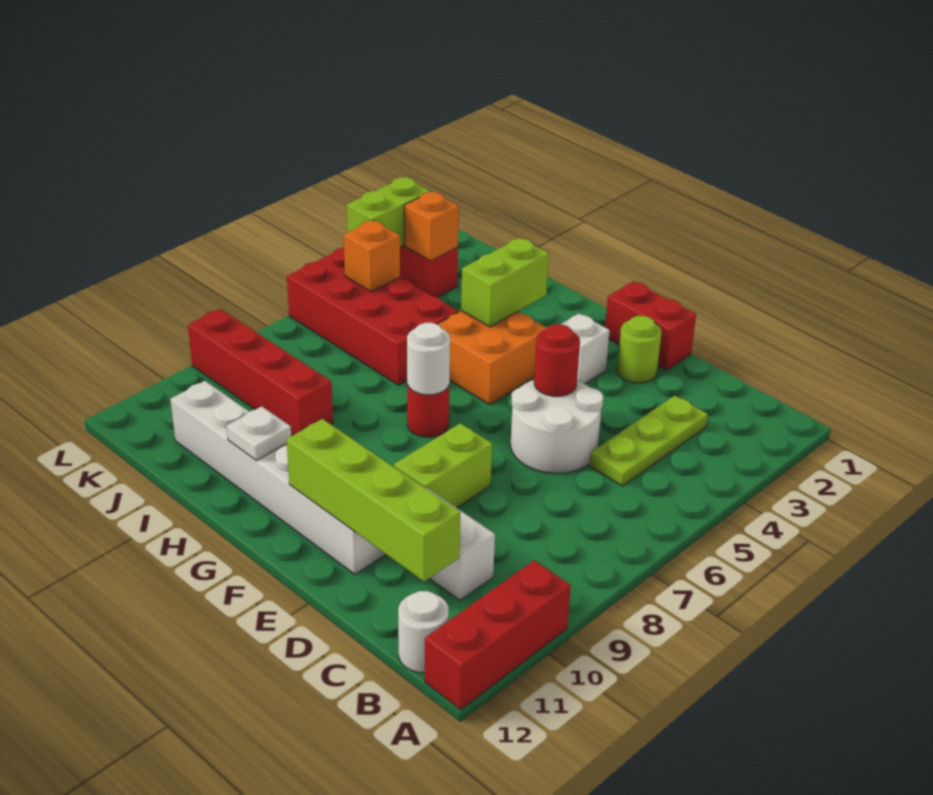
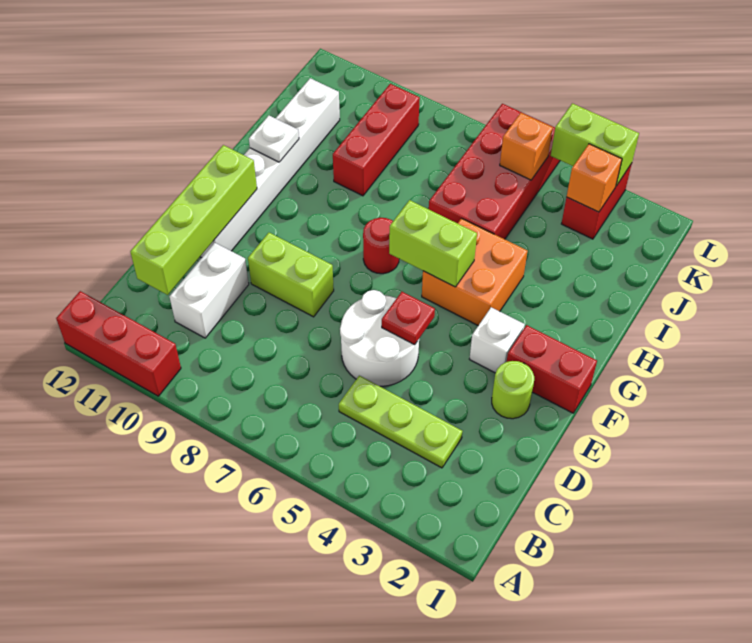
white round brick B12 level 1 -> none
red brick E1:F1 level 1 -> red brick F1:F2 level 1
red round brick E5 level 2 -> red plate E5 level 2
white round brick G7 level 2 -> none
lime brick H3:H4 level 2 -> lime brick G5:G6 level 2
red brick I9:L9 level 1 -> red brick I9:K9 level 1

